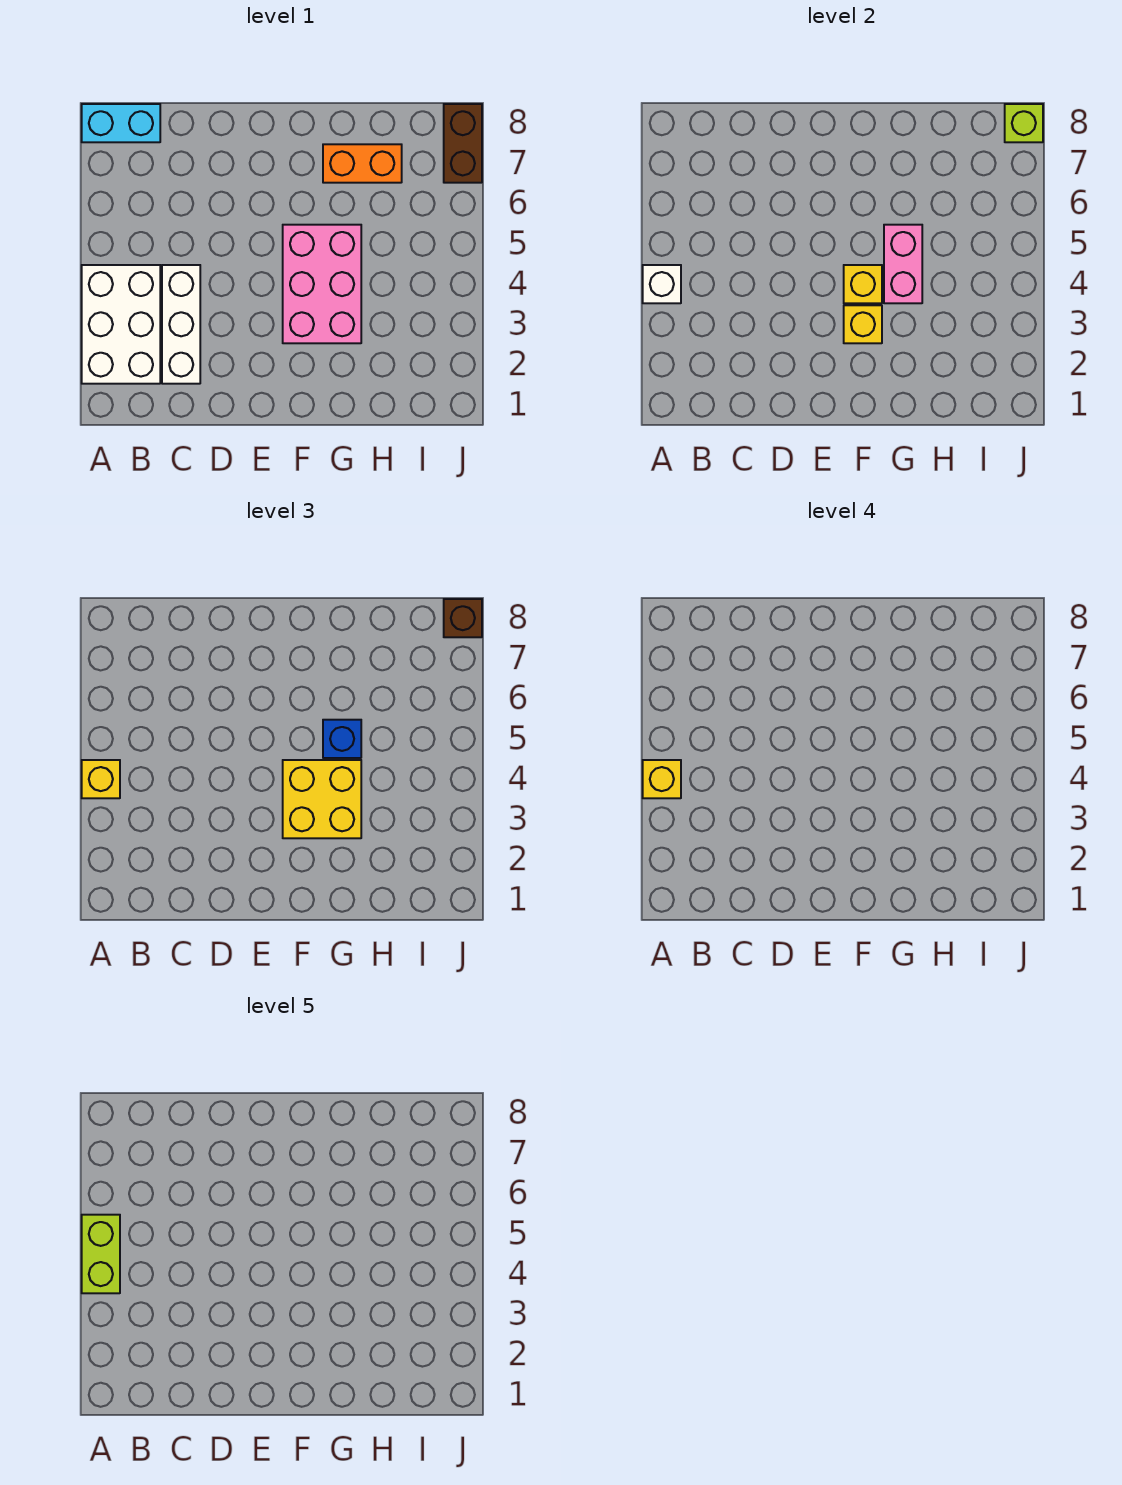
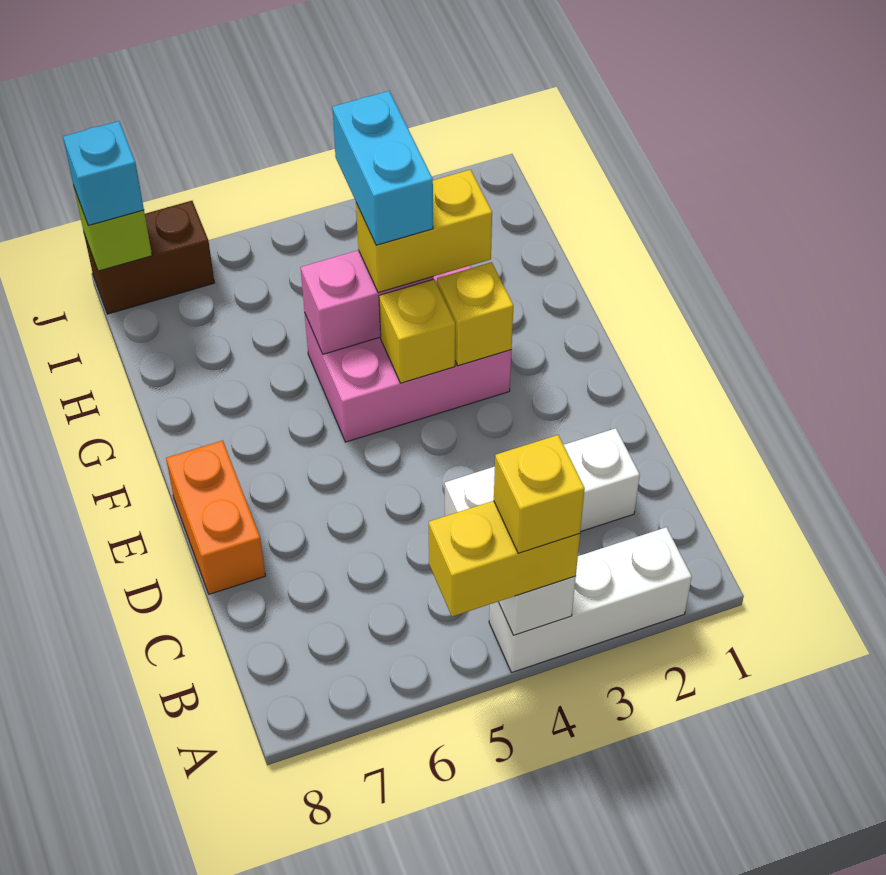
white brick A2:B4 level 1 -> white brick A2:A4 level 1
yellow brick A4 level 3 -> yellow brick A4:A5 level 3
lime brick A4:A5 level 5 -> none
cyan brick A8:B8 level 1 -> cyan brick G4:H4 level 4
yellow brick F3:G4 level 3 -> yellow brick G3:G4 level 3
blue brick G5 level 3 -> none
orange brick G7:H7 level 1 -> orange brick D8:E8 level 1
brown brick J8 level 3 -> cyan brick J8 level 3

